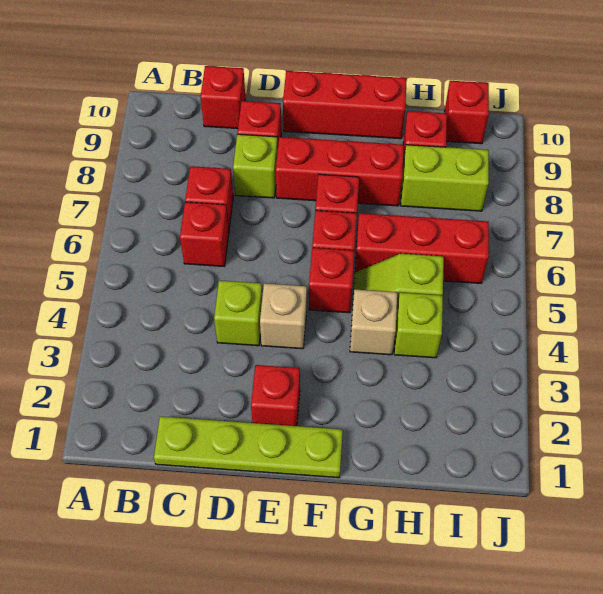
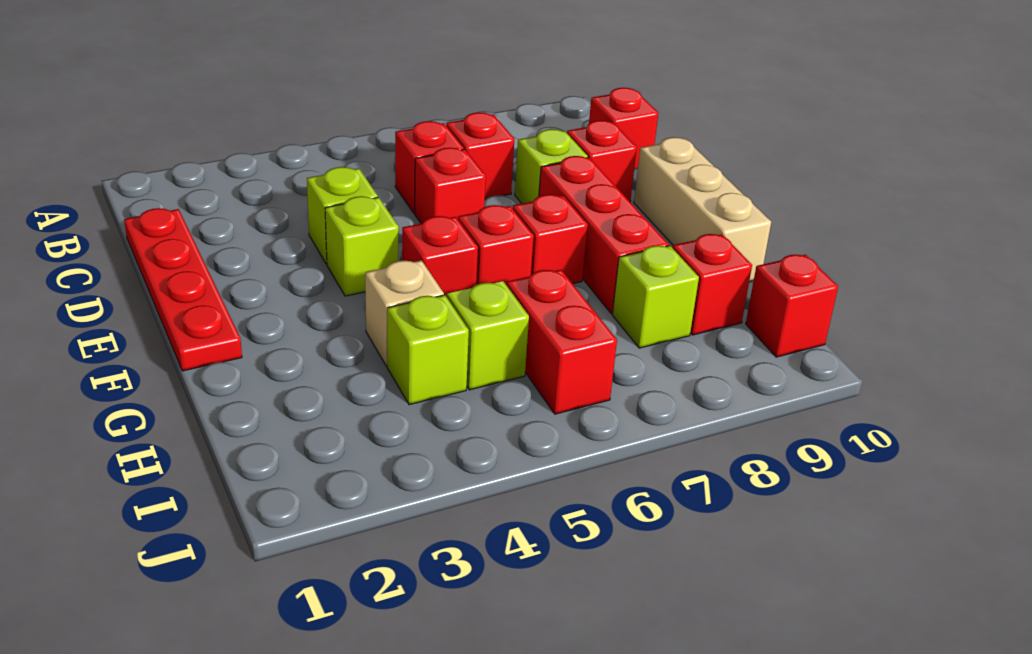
lime plate C1:F1 level 1 -> red plate C1:F1 level 1
red brick E2 level 1 -> red brick D6 level 1
tan brick E4 level 1 -> lime brick E4 level 1
red brick E10:G10 level 1 -> tan brick E10:G10 level 1
red brick G6:I6 level 1 -> red brick H6:I6 level 1
lime brick H8:I8 level 1 -> lime brick H8 level 1

